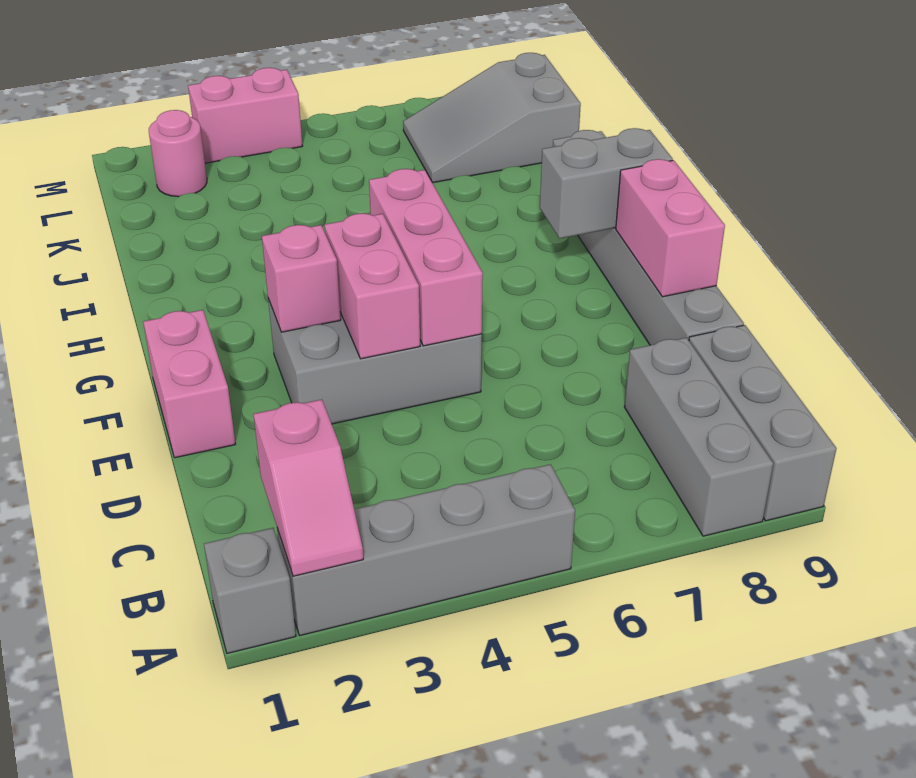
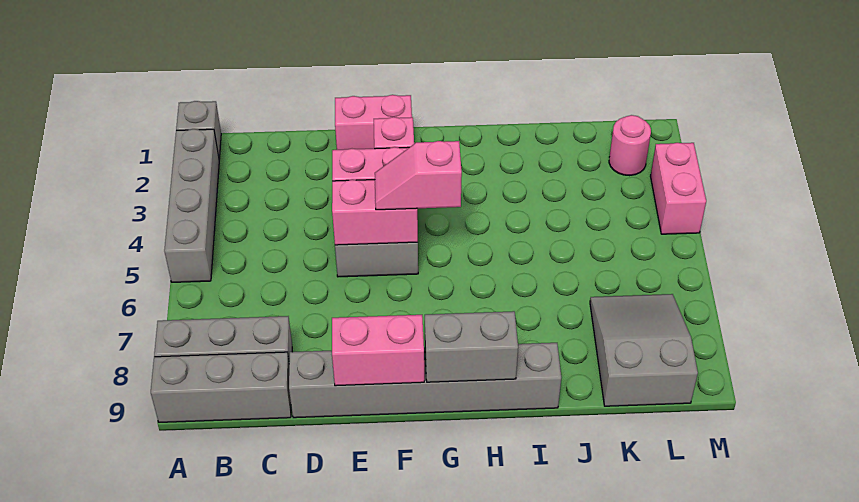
pink slope A2:B2 level 2 top B -> pink slope F5:G5 level 3 top G
pink brick E5:G5 level 2 -> pink brick E5:F5 level 2
grey brick G8:G9 level 2 -> grey brick G9:H9 level 2

